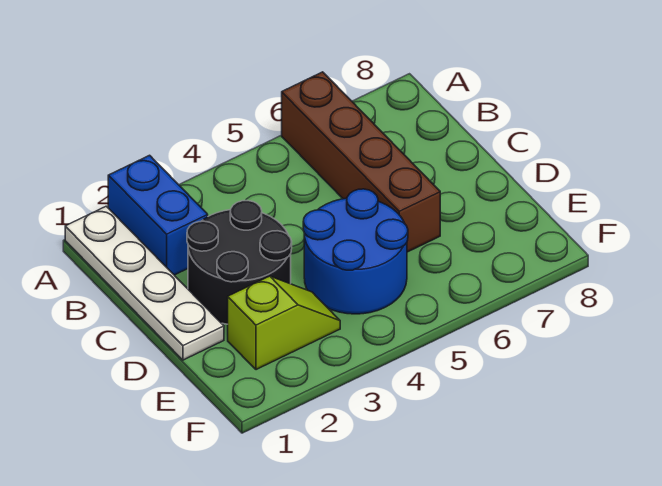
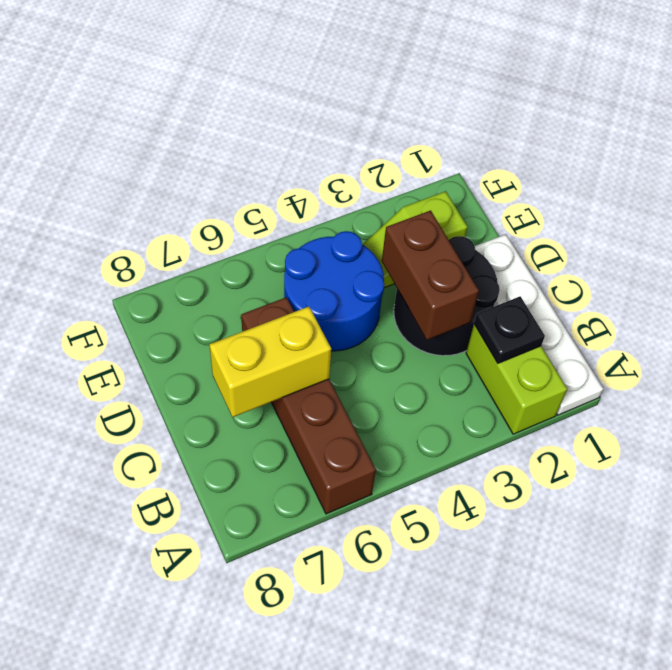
blue brick A2:B2 level 1 -> lime brick A2:B2 level 1
none -> black plate B2 level 2
none -> brown brick C3:D3 level 2
none -> yellow brick C6:C7 level 2

